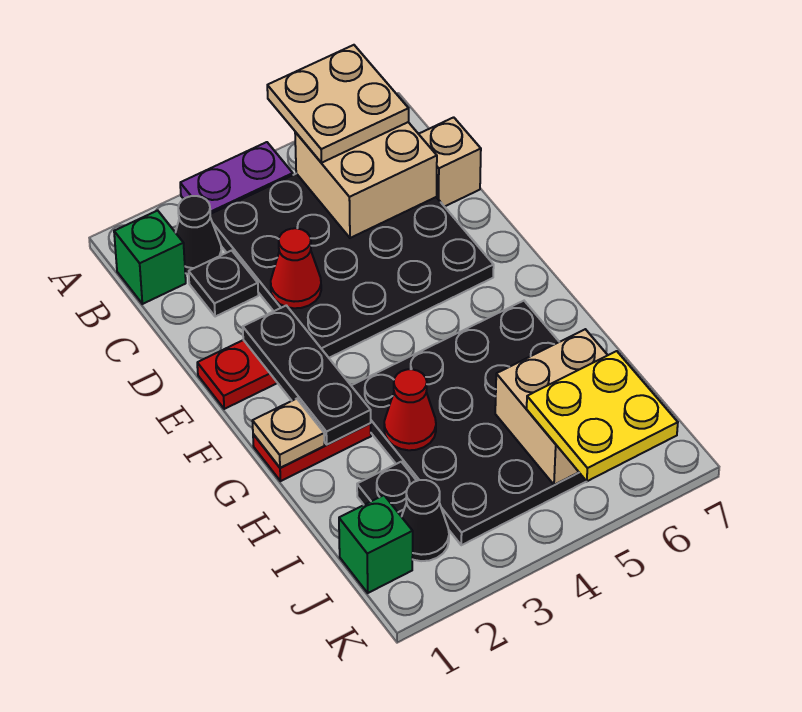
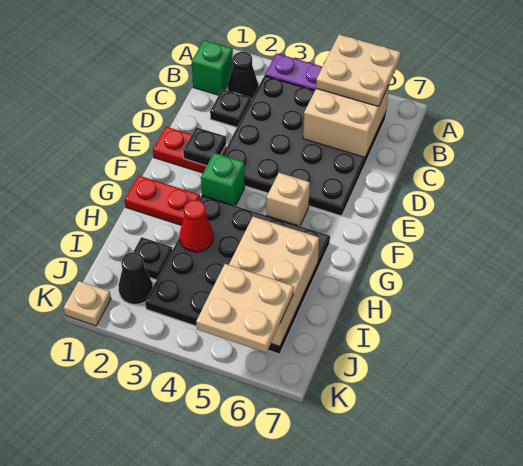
tan brick C7 level 1 -> tan brick F5 level 1
red cone D3 level 2 -> none
black plate E2:G2 level 2 -> black plate E2 level 2
tan plate G1 level 2 -> tan plate K1 level 1
tan brick I5:J6 level 2 -> tan brick H5:J6 level 2
green brick J1 level 1 -> green brick F3 level 1
yellow plate J5:K6 level 3 -> tan plate J5:K6 level 3

